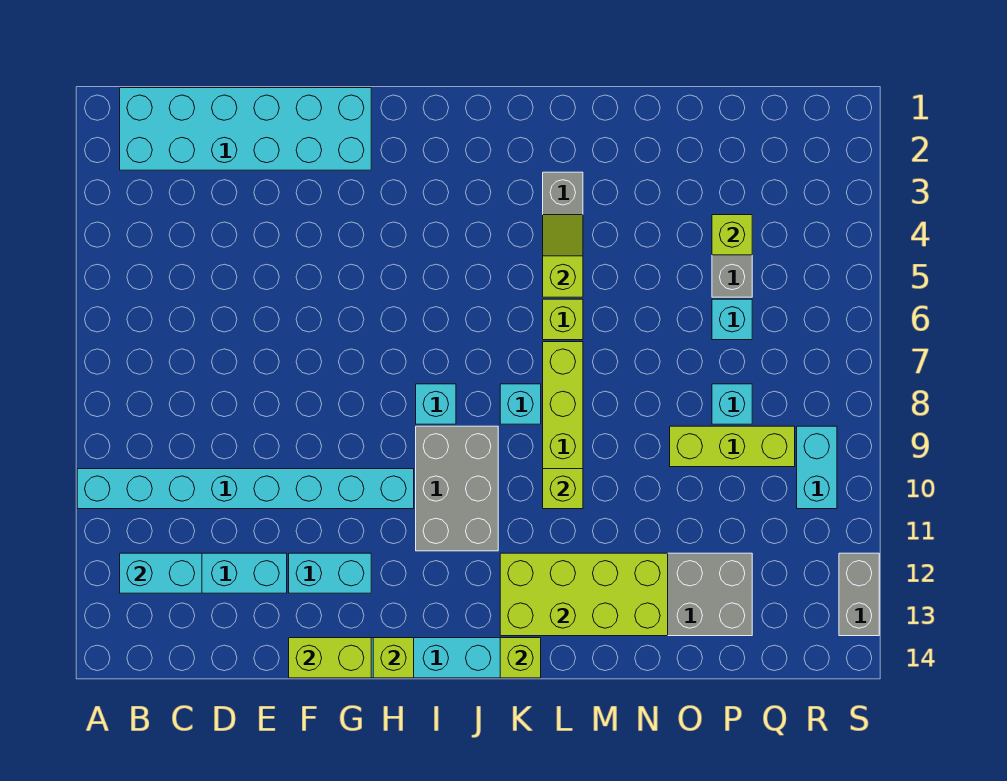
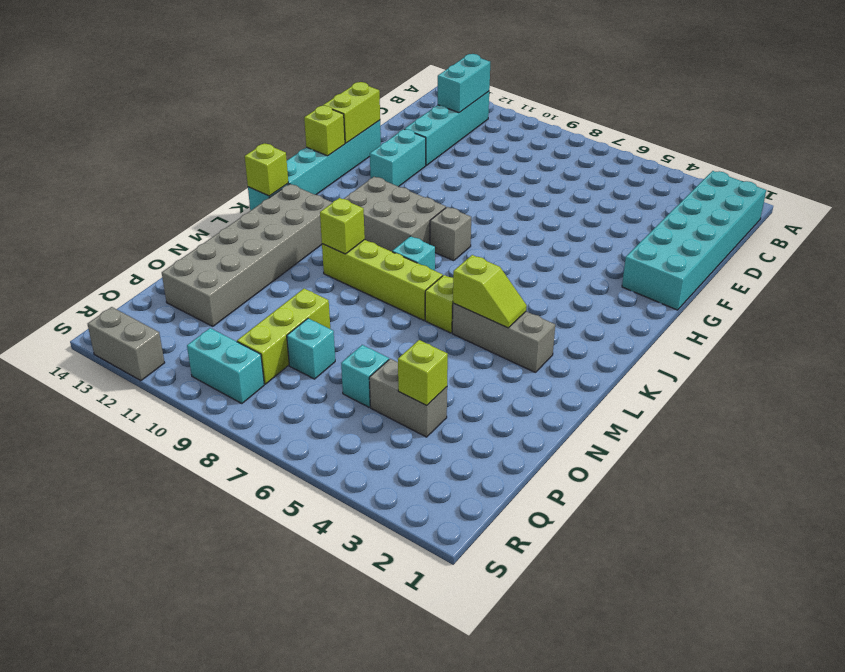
cyan brick A10:H10 level 1 -> none
cyan brick I8 level 1 -> grey brick I8 level 1
lime brick K12:N13 level 2 -> none

